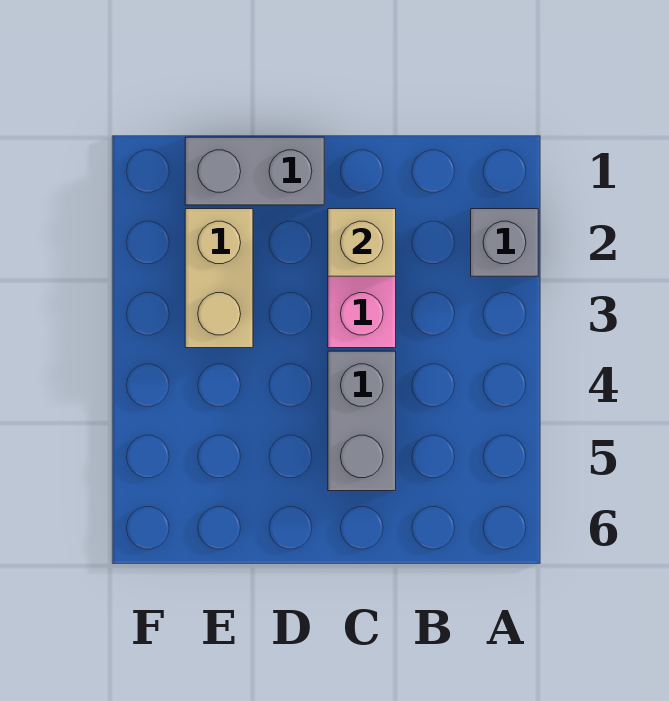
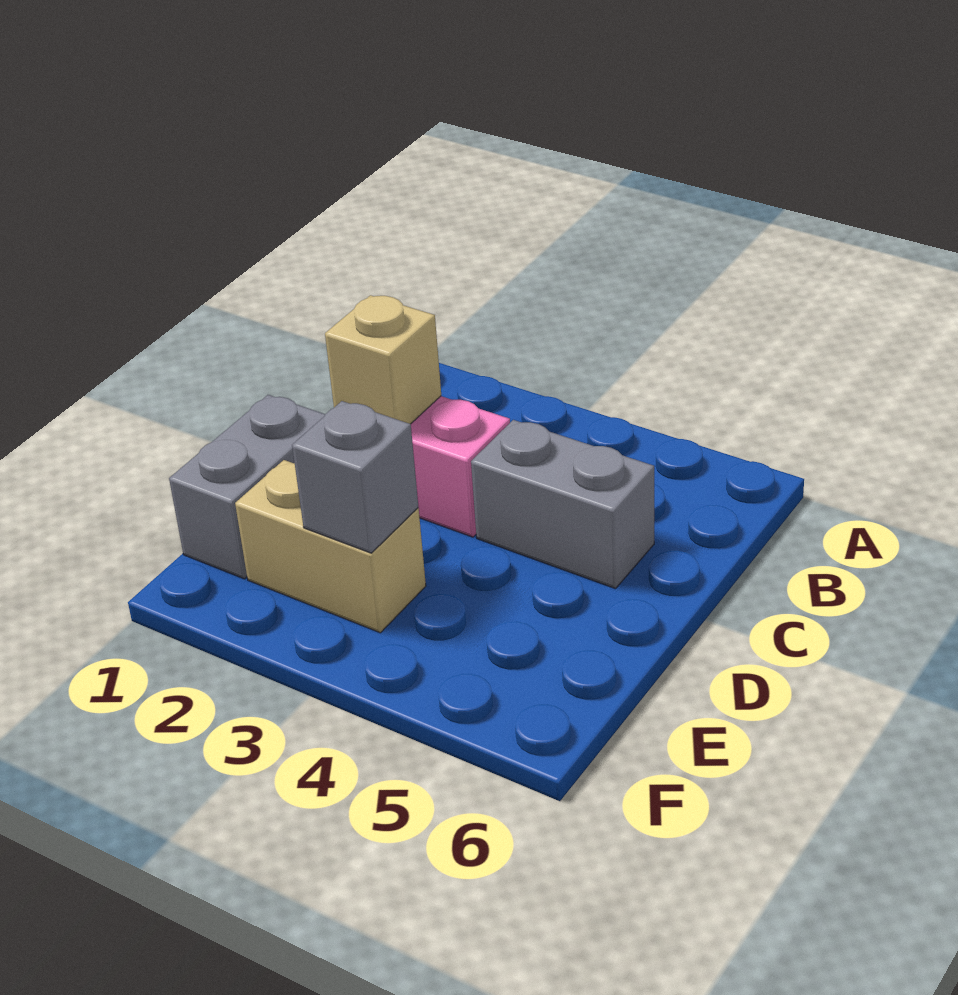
grey brick A2 level 1 -> grey brick E3 level 2

